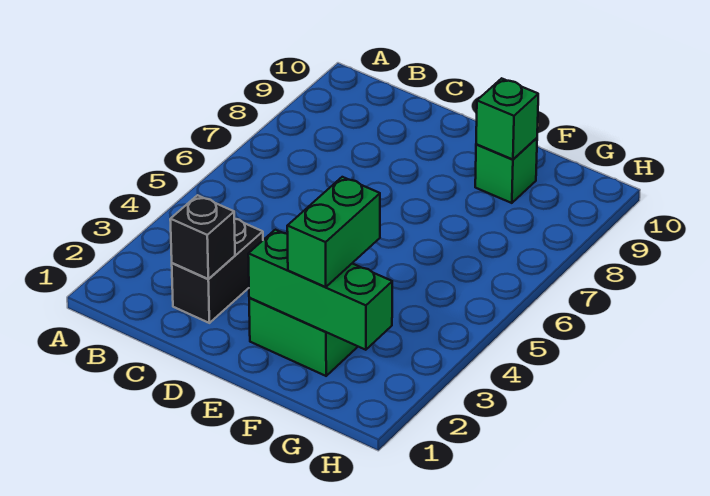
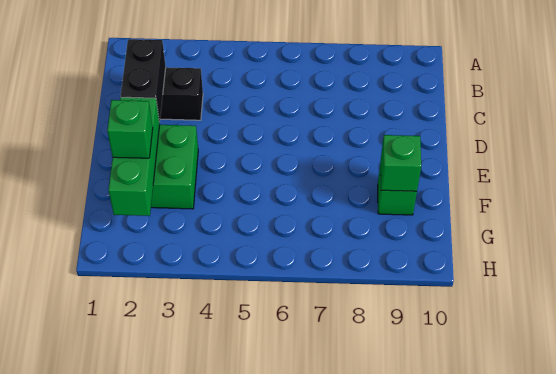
black brick C2 level 2 -> black brick C2:D2 level 2
green brick F2:F3 level 3 -> green brick F2 level 3

